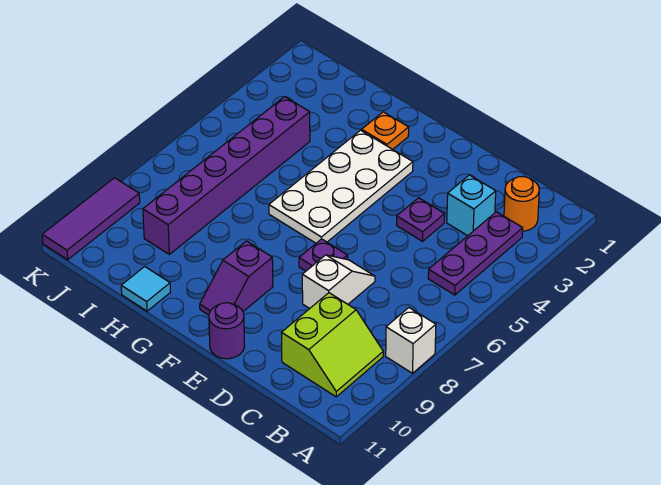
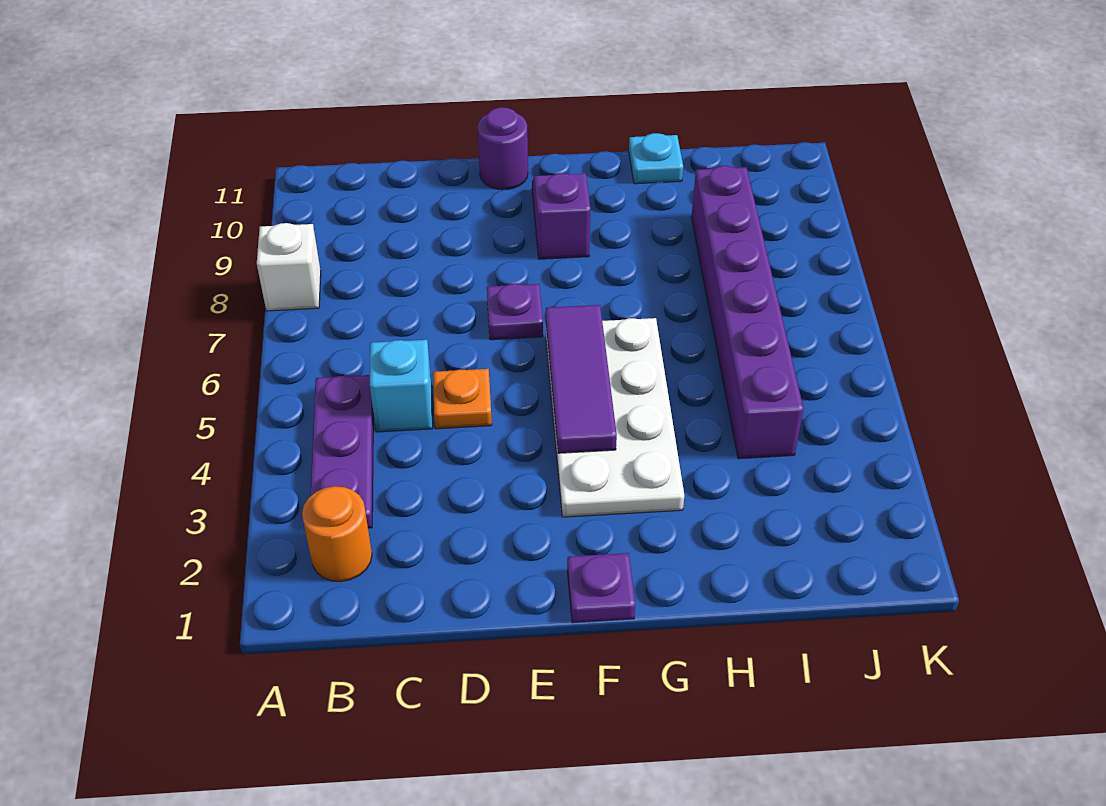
lime slope B9:C10 level 1 top C -> none
cyan brick C3 level 1 -> cyan brick C5 level 1
purple plate D4 level 1 -> purple plate F1 level 1
white slope D7:D8 level 1 top 8 -> none
orange plate G2 level 1 -> orange plate D5 level 1
cyan tile H11 level 1 -> cyan plate H11 level 1
purple tile K9:K11 level 1 -> purple tile F4:F6 level 2

